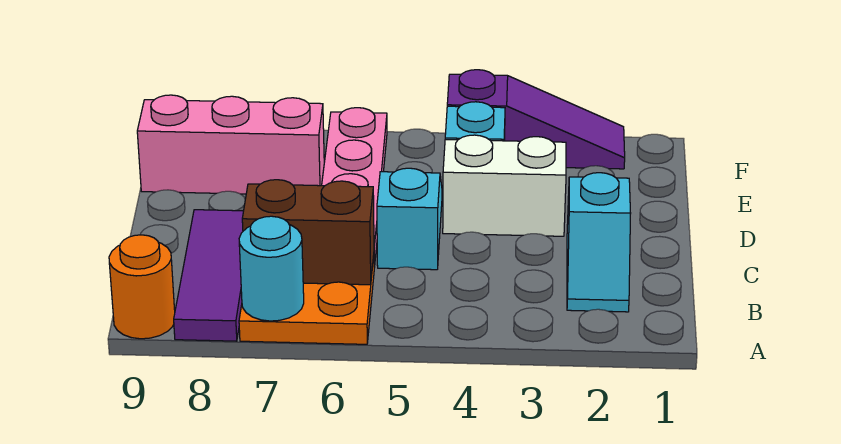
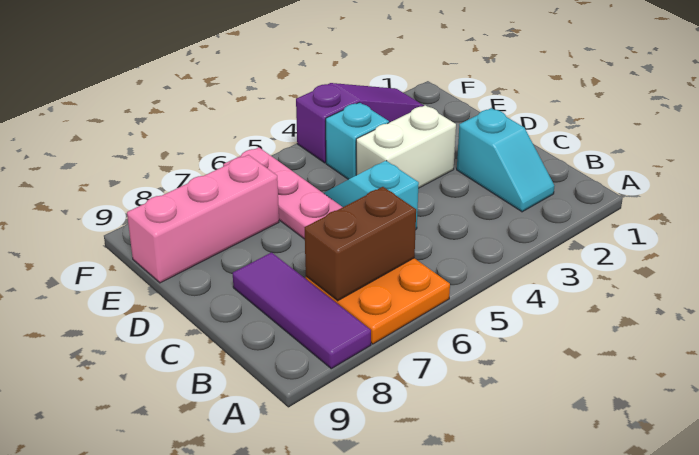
cyan round brick A7 level 2 -> none
orange round brick A9 level 1 -> none

